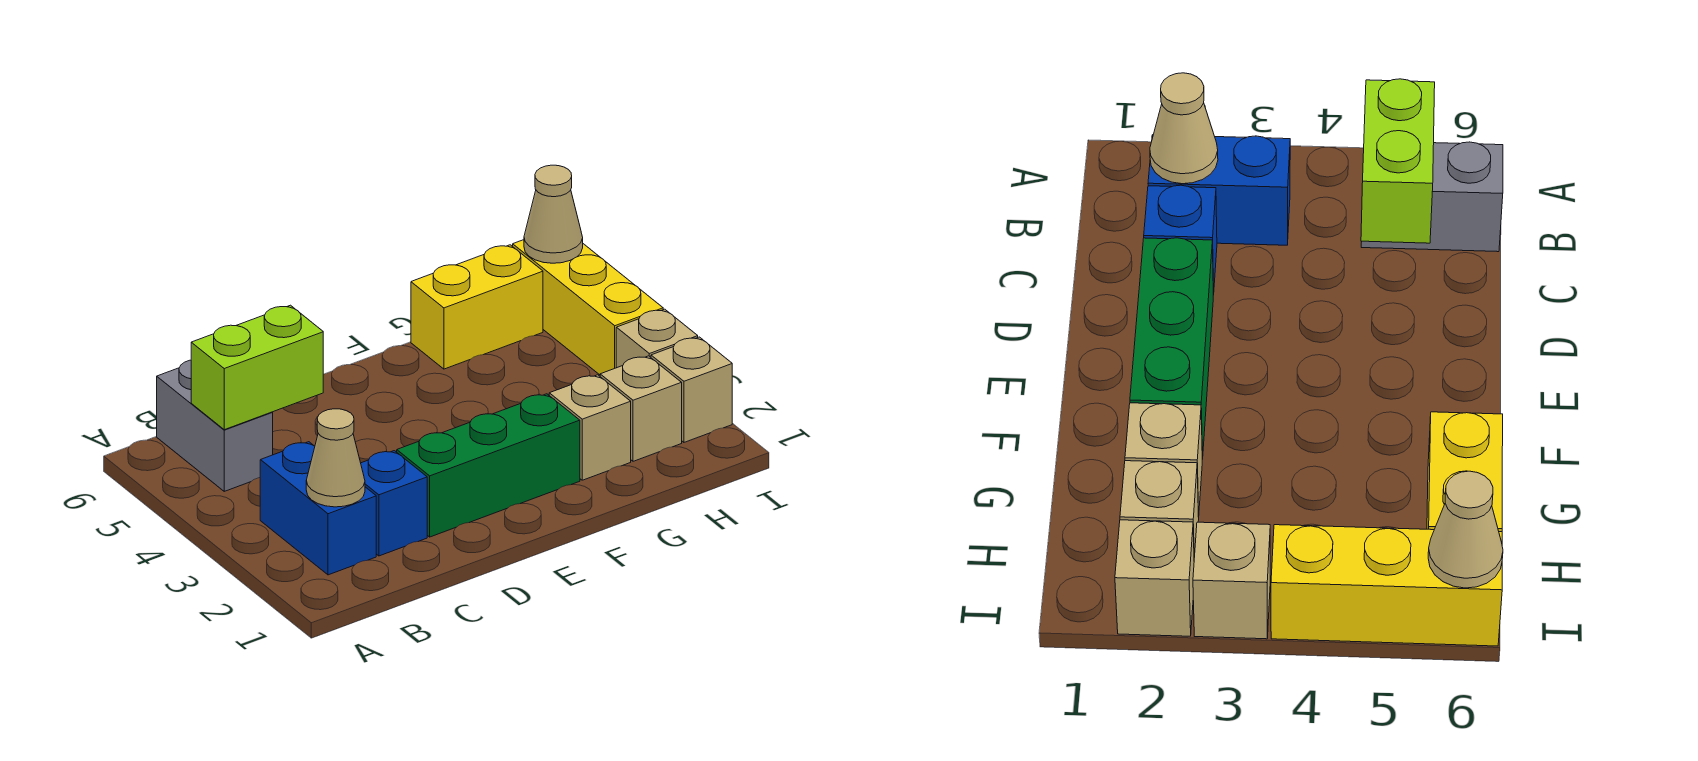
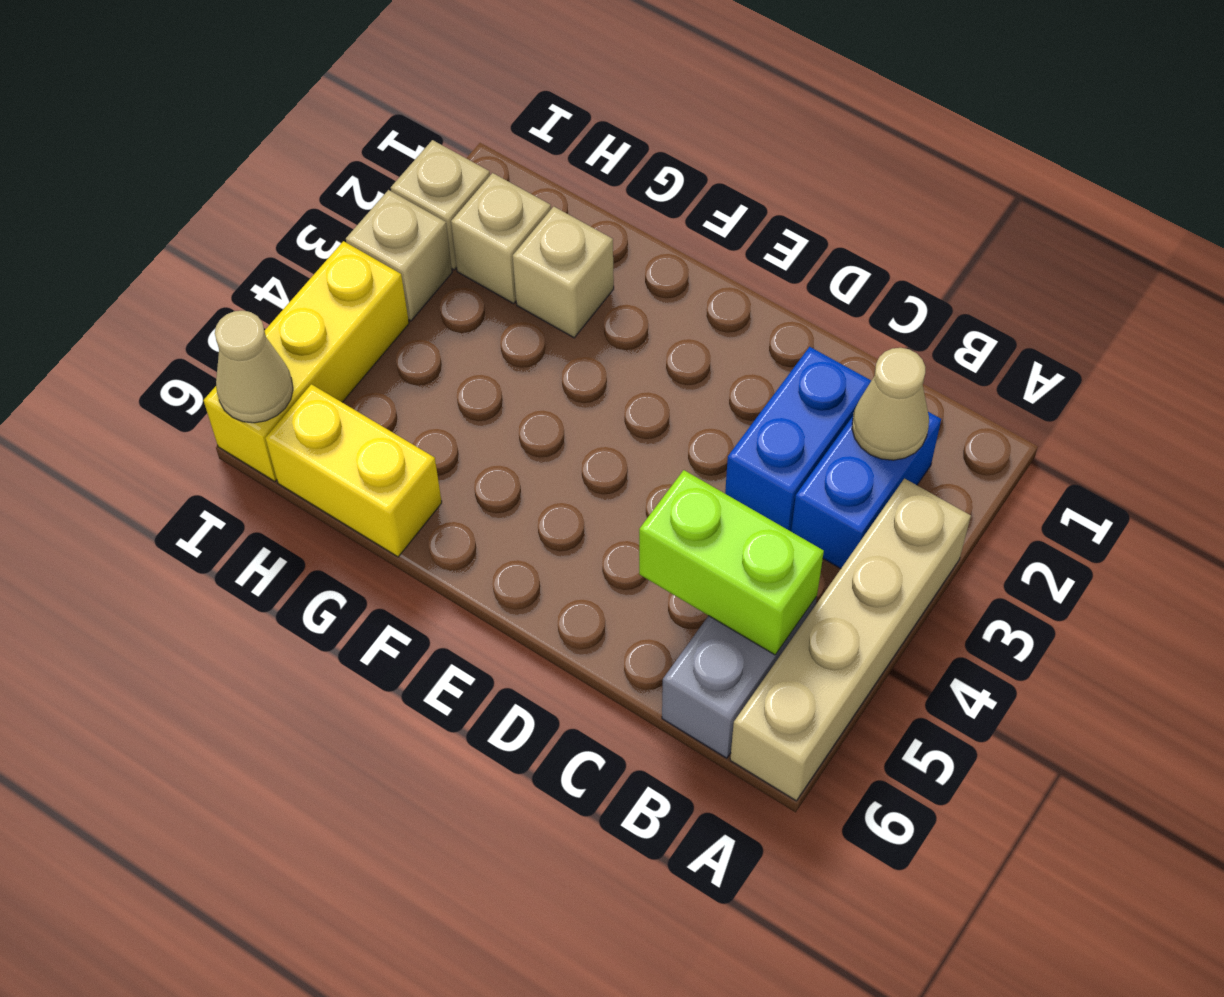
none -> tan brick A3:A6 level 1
blue brick C2 level 1 -> blue brick C2:C3 level 1
green brick D2:F2 level 1 -> none

